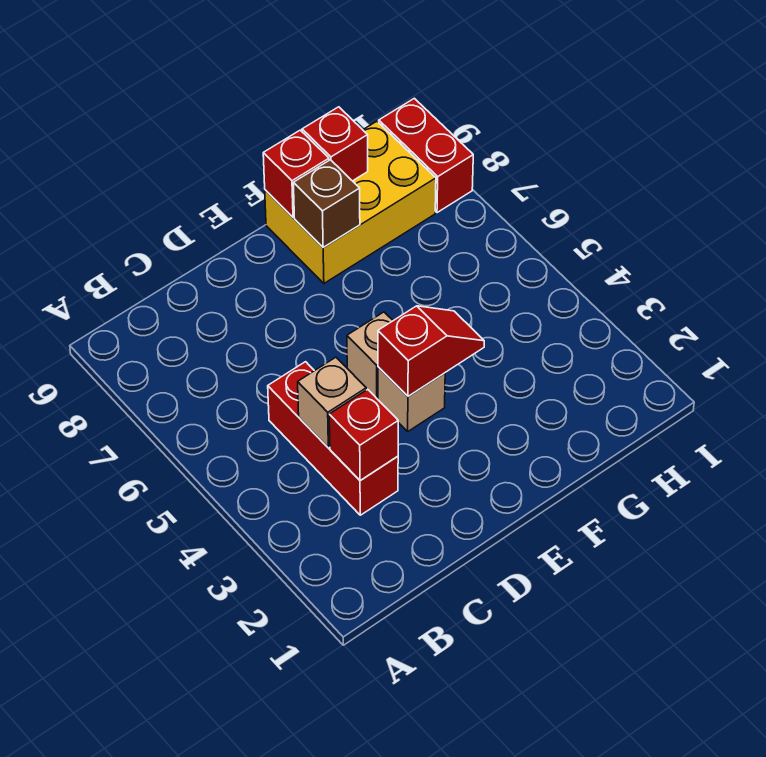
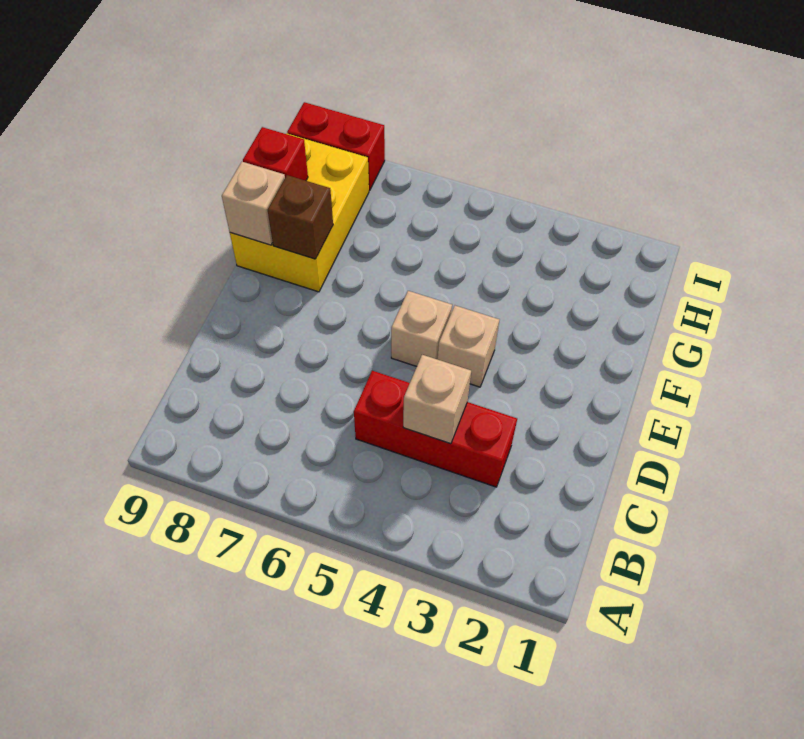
red brick C3 level 2 -> none
red slope E4:F4 level 2 top E -> none
red brick F9 level 2 -> tan brick F9 level 2

